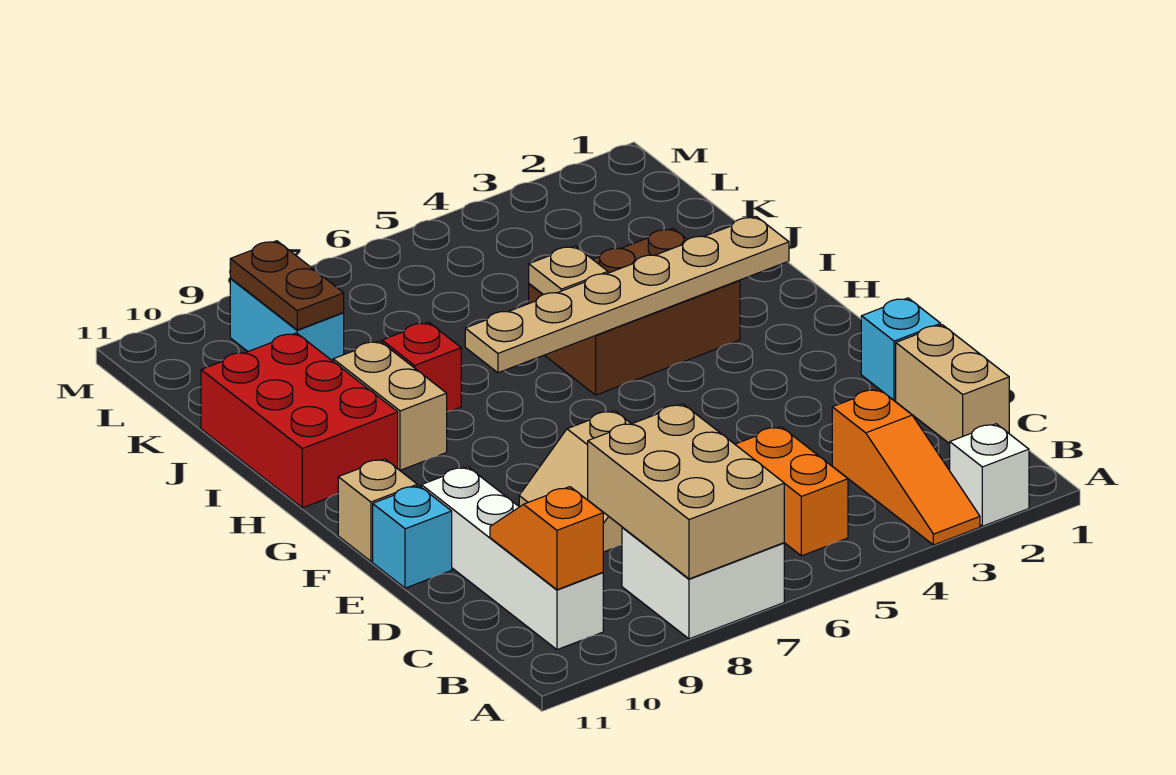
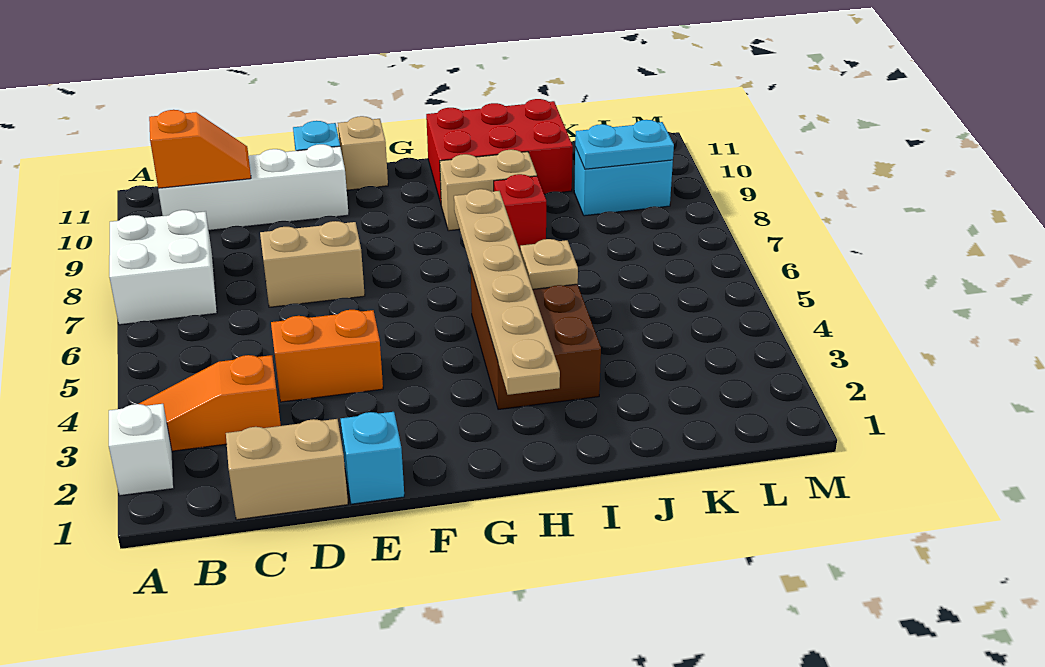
tan brick A7:C8 level 2 -> none
orange brick B5:C5 level 1 -> orange brick D4:E4 level 1
brown plate K9:L9 level 2 -> cyan plate K9:L9 level 2

